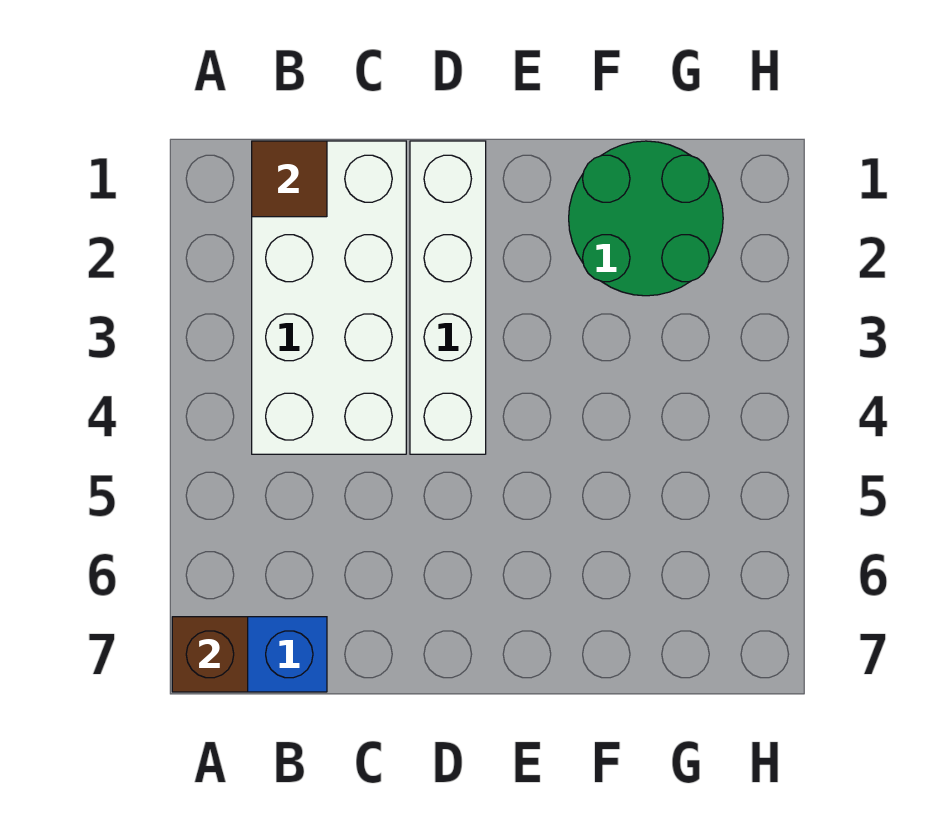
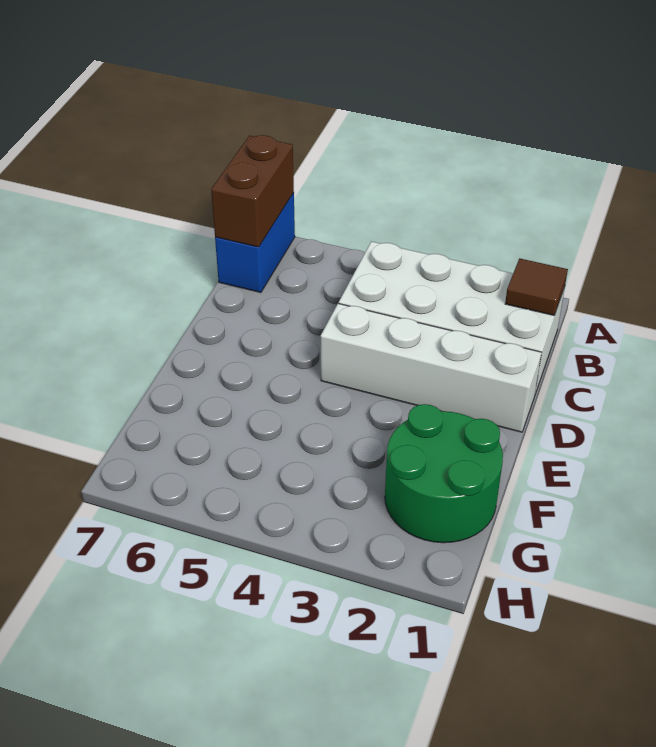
brown brick A7 level 2 -> brown brick A7:B7 level 2

